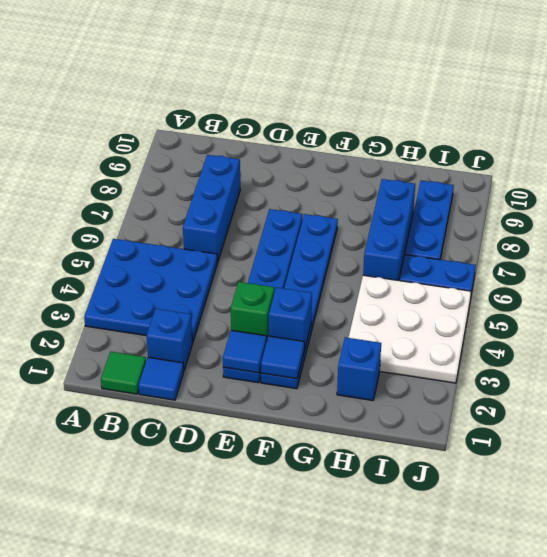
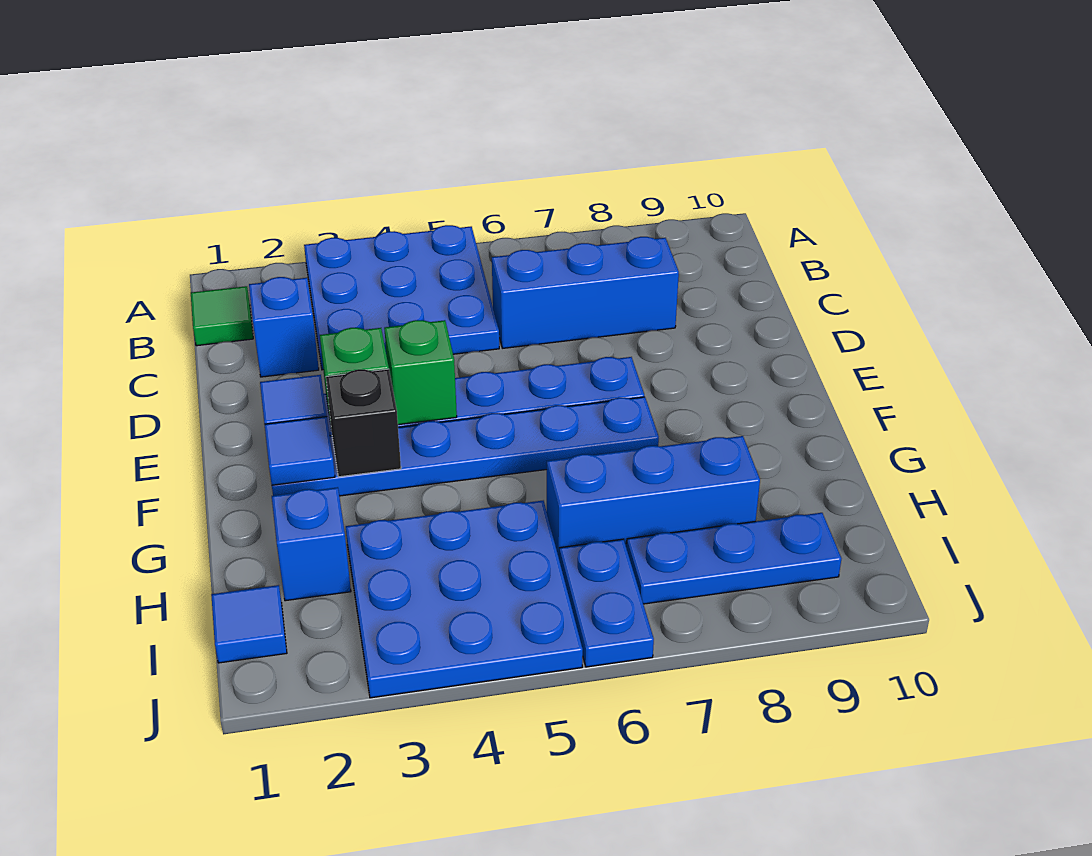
blue tile C1 level 1 -> blue tile I1 level 1
none -> green brick E4 level 2
blue brick F3 level 2 -> black brick F3 level 2
white plate H3:J5 level 1 -> blue plate H3:J5 level 1

